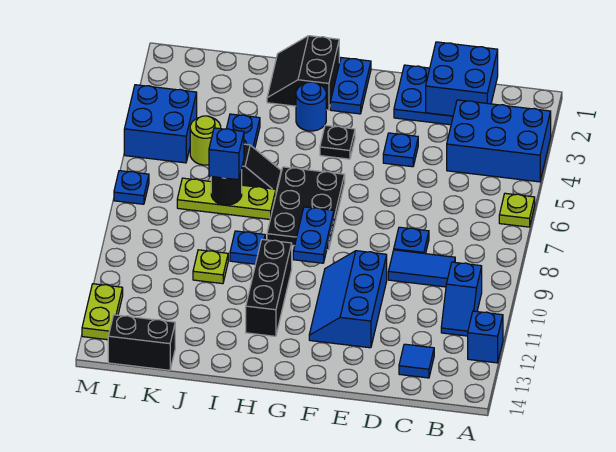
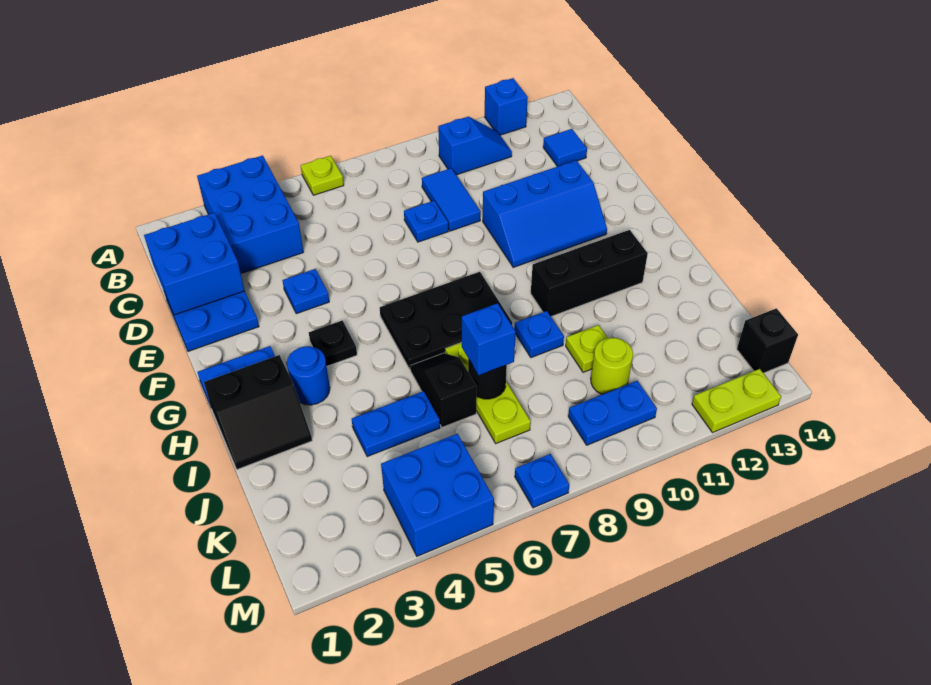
blue plate G8:G9 level 2 -> blue plate L9:L10 level 1
lime round brick K5 level 1 -> lime round brick K10 level 1
black brick K14:L14 level 1 -> black brick L14 level 1

